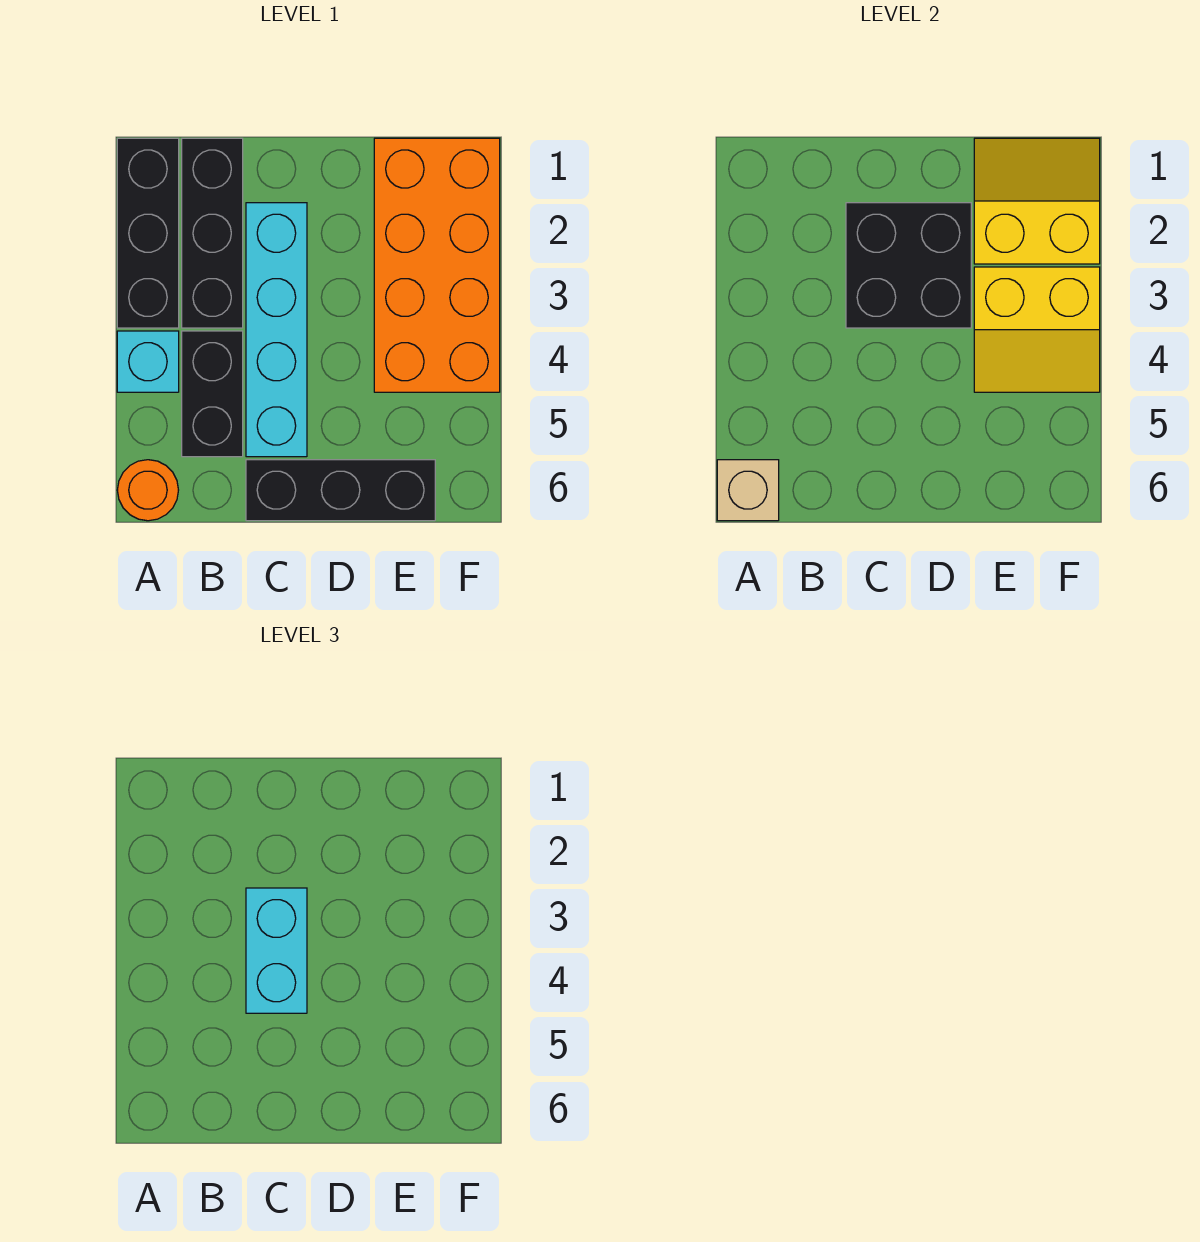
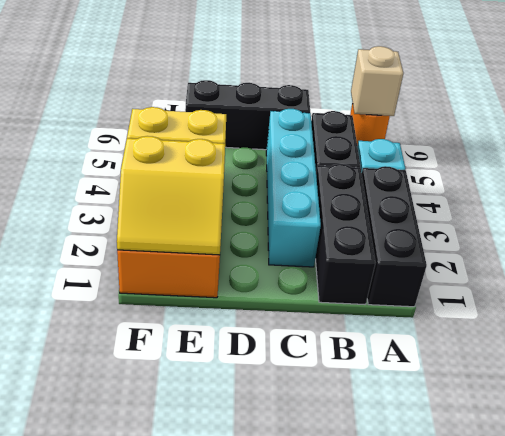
black brick C2:D3 level 2 -> none
cyan brick C3:C4 level 3 -> none

